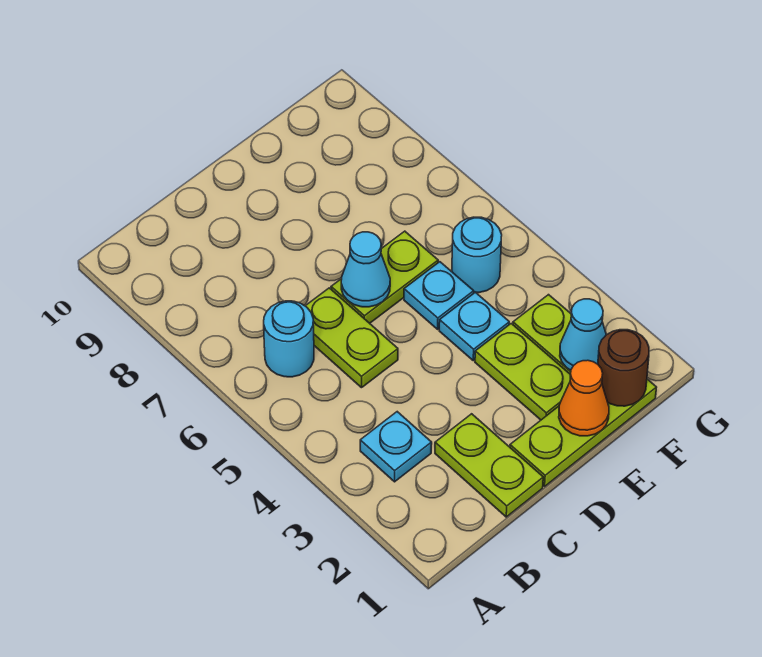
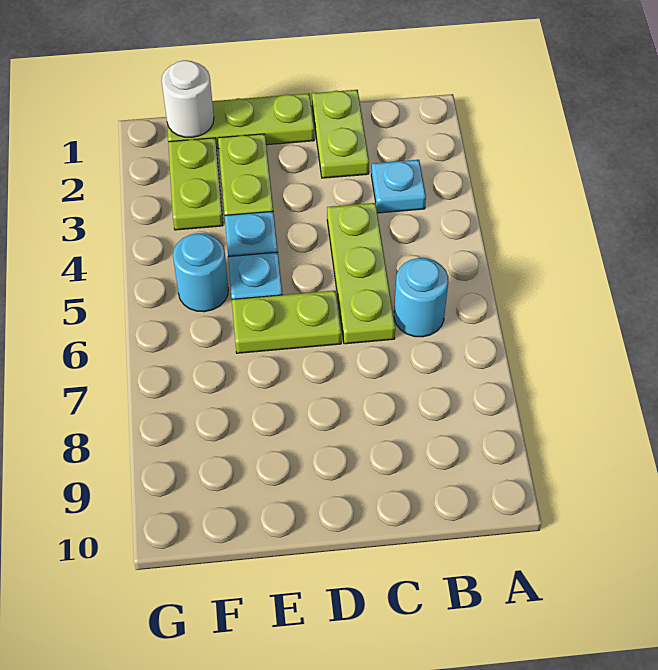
lime plate C5:C6 level 1 -> lime plate C4:C6 level 1
cyan cone D6 level 2 -> none
orange cone E1 level 2 -> none
brown round brick F1 level 2 -> white round brick F1 level 2
cyan cone F2 level 2 -> none

